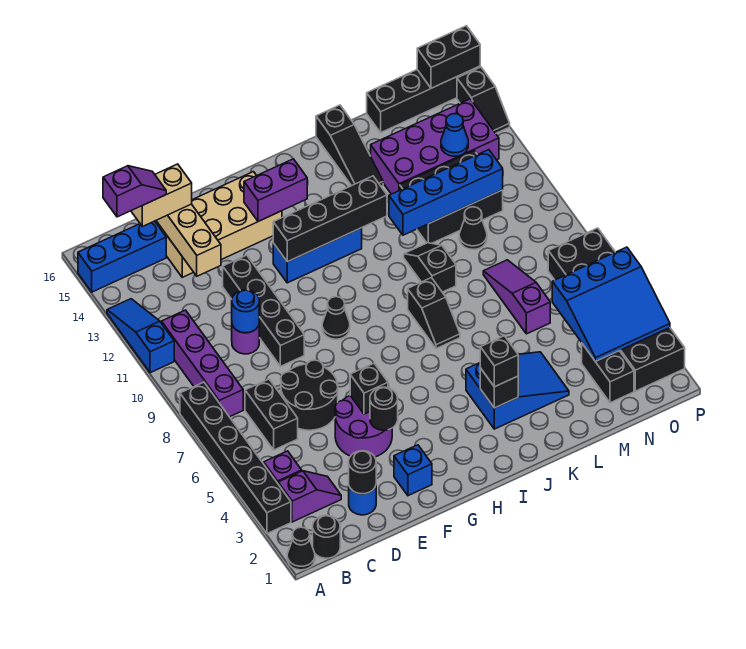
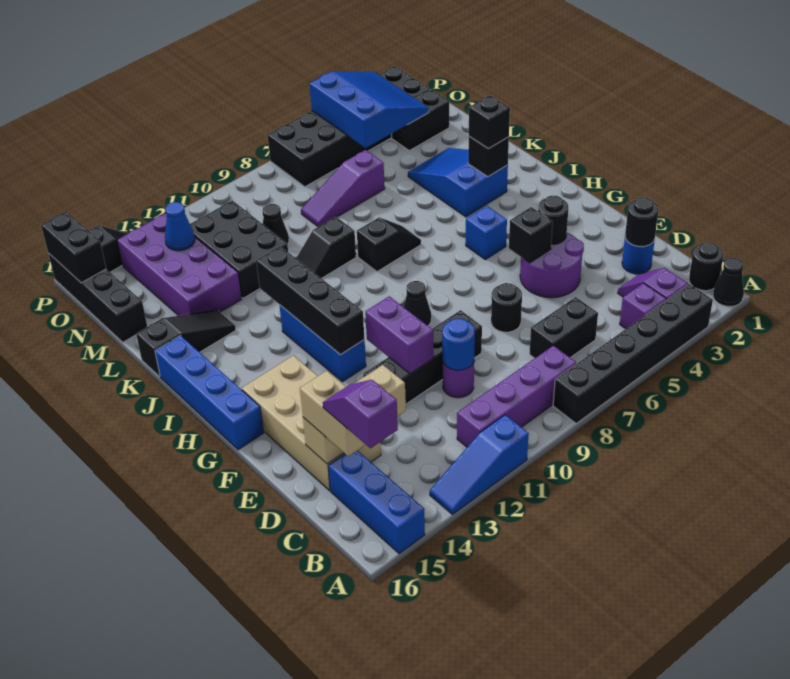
black round brick D6:E7 level 1 -> black round brick E7 level 1
blue brick F2 level 1 -> blue brick H5 level 1
purple brick G14:H14 level 2 -> purple brick E11:F11 level 2
blue brick K11:N11 level 2 -> blue brick G16:J16 level 1

